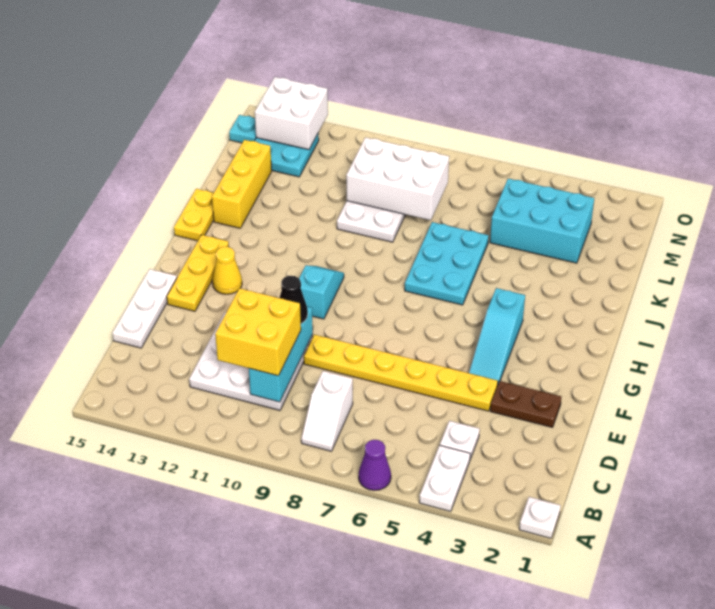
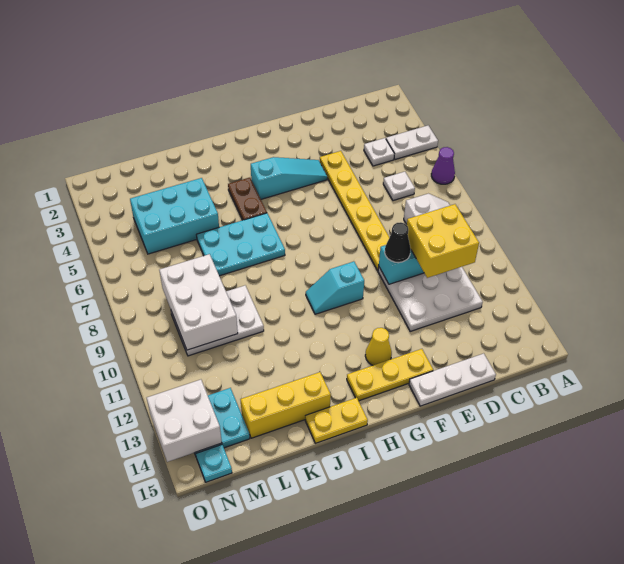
white plate A1 level 1 -> white plate C6 level 1
brown plate E2:E3 level 1 -> brown plate I4:I5 level 1
cyan brick L3:M5 level 1 -> cyan brick K4:M5 level 1

